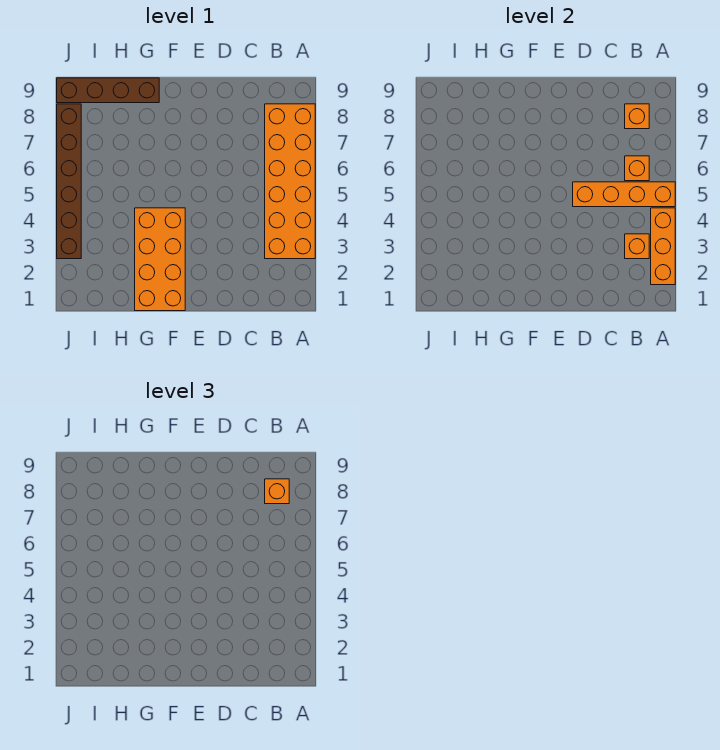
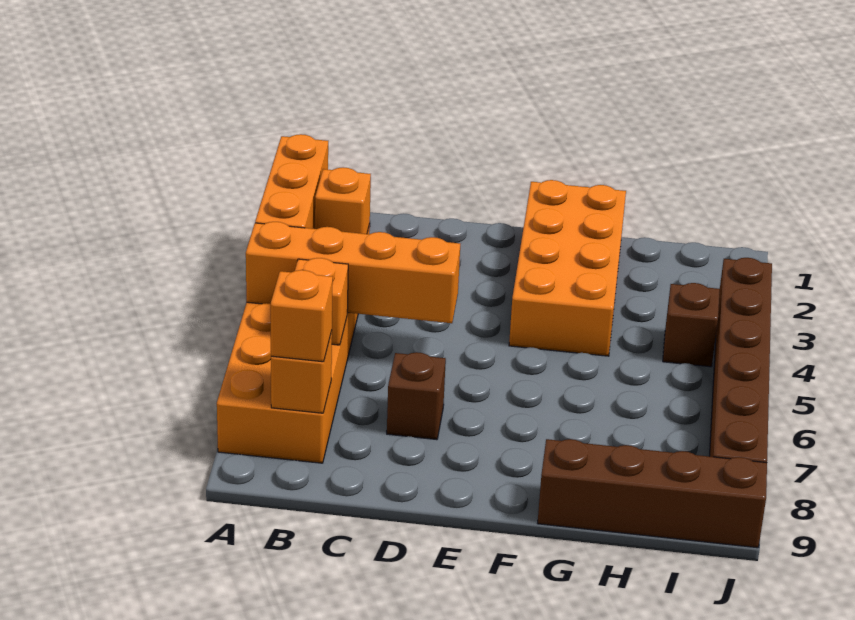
none -> brown brick D7 level 1
none -> brown brick I4 level 1

